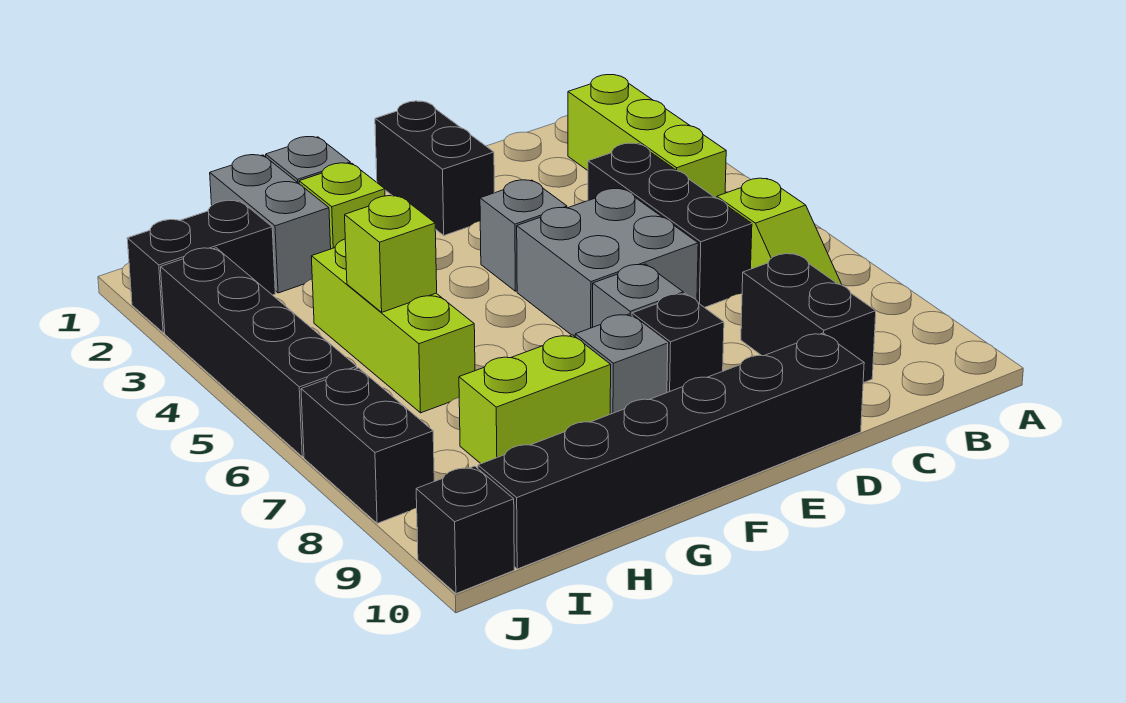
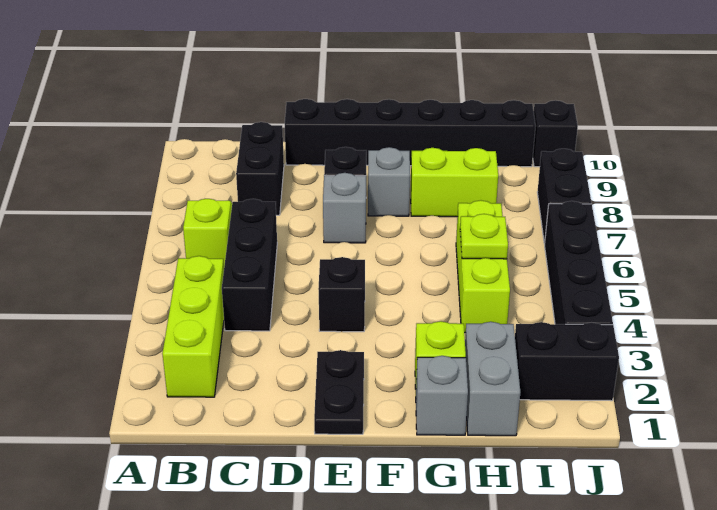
grey brick D5:E6 level 1 -> none
black brick E1:E2 level 1 -> black plate E1:E2 level 1
grey brick E4 level 1 -> black brick E4 level 1
lime brick H5 level 2 -> lime plate H5 level 2

